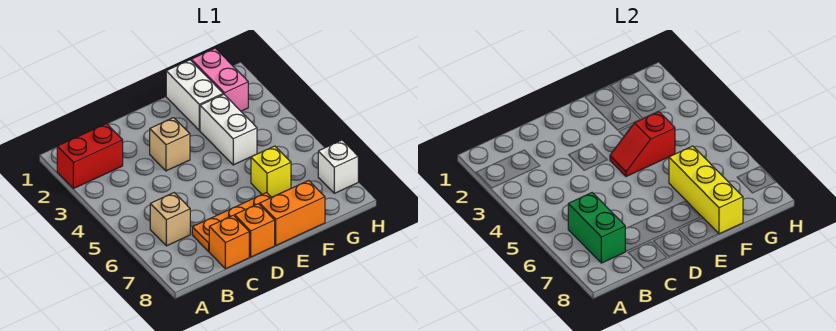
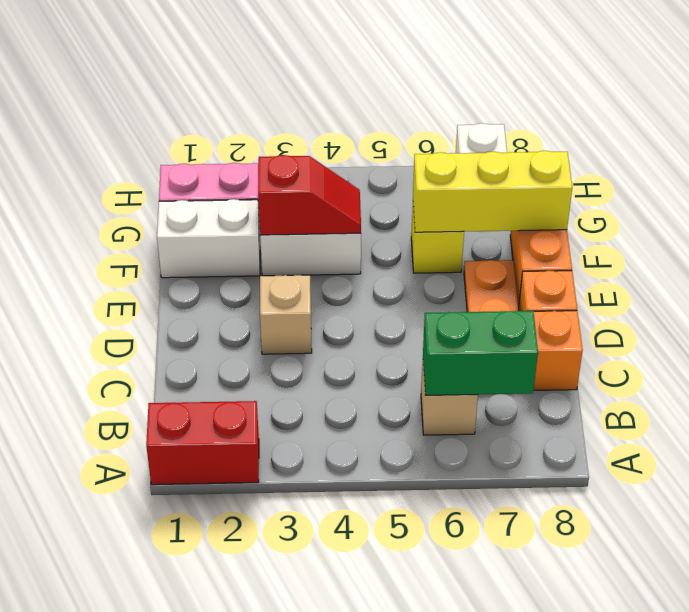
red brick A2:B2 level 1 -> red brick A1:A2 level 1
red slope E4:F4 level 2 top F -> red slope F3:F4 level 2 top 3

